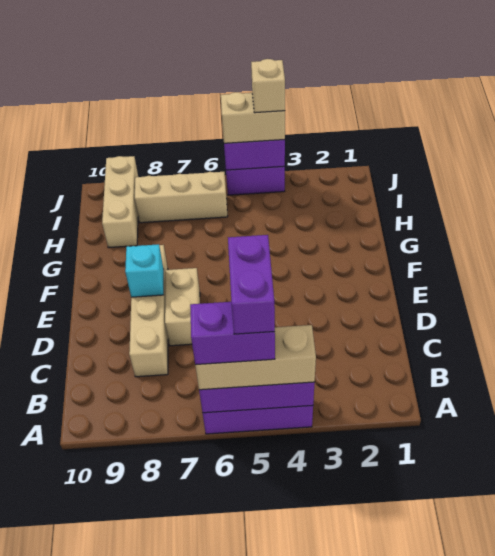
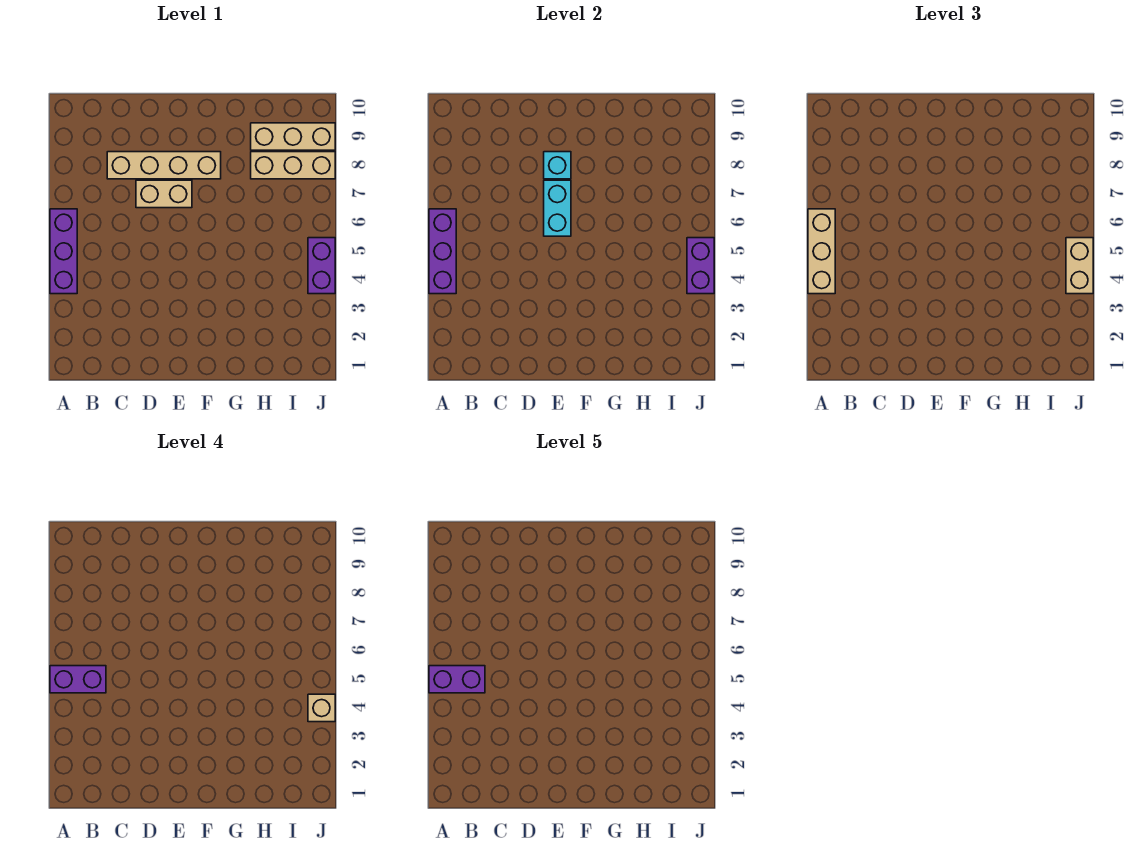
purple brick A5:A6 level 4 -> purple brick A5:B5 level 4
none -> cyan brick E6:E7 level 2
tan brick I6:I8 level 1 -> tan brick H8:J8 level 1

